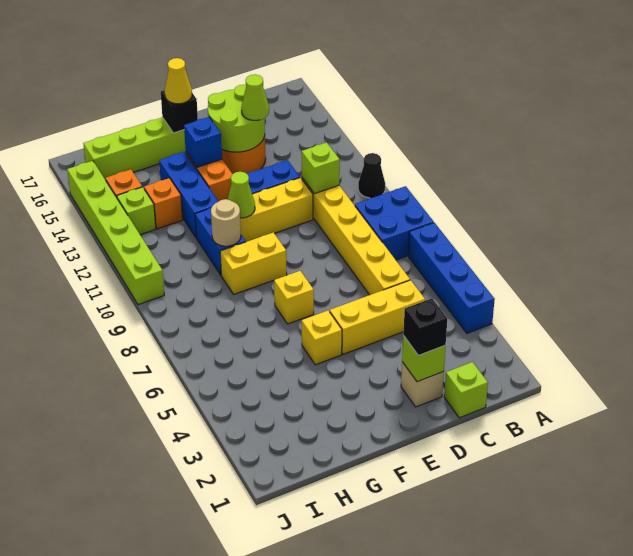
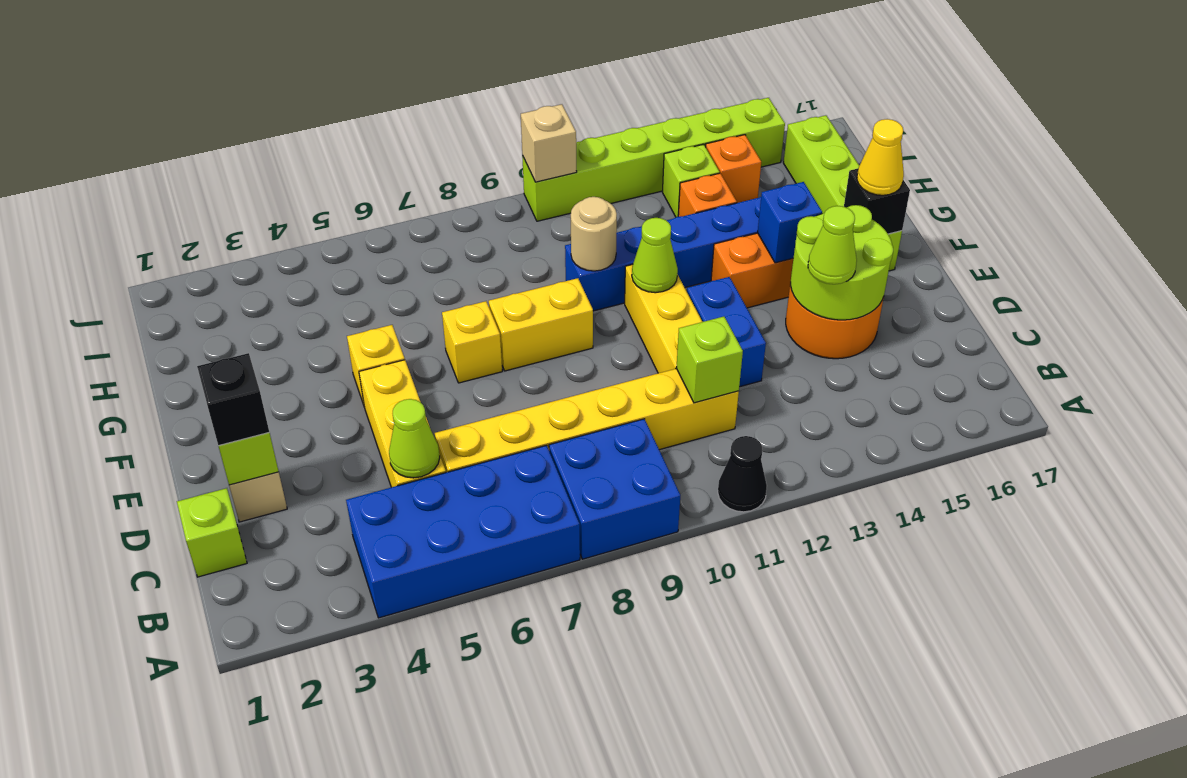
blue brick A4:A7 level 1 -> blue brick A4:B7 level 1
none -> lime cone C5 level 2
yellow brick F9:G9 level 1 -> yellow brick F8:F9 level 1
none -> tan brick J10 level 2

